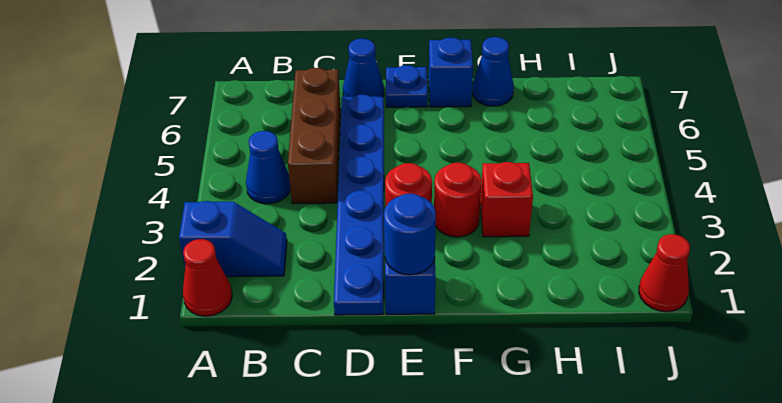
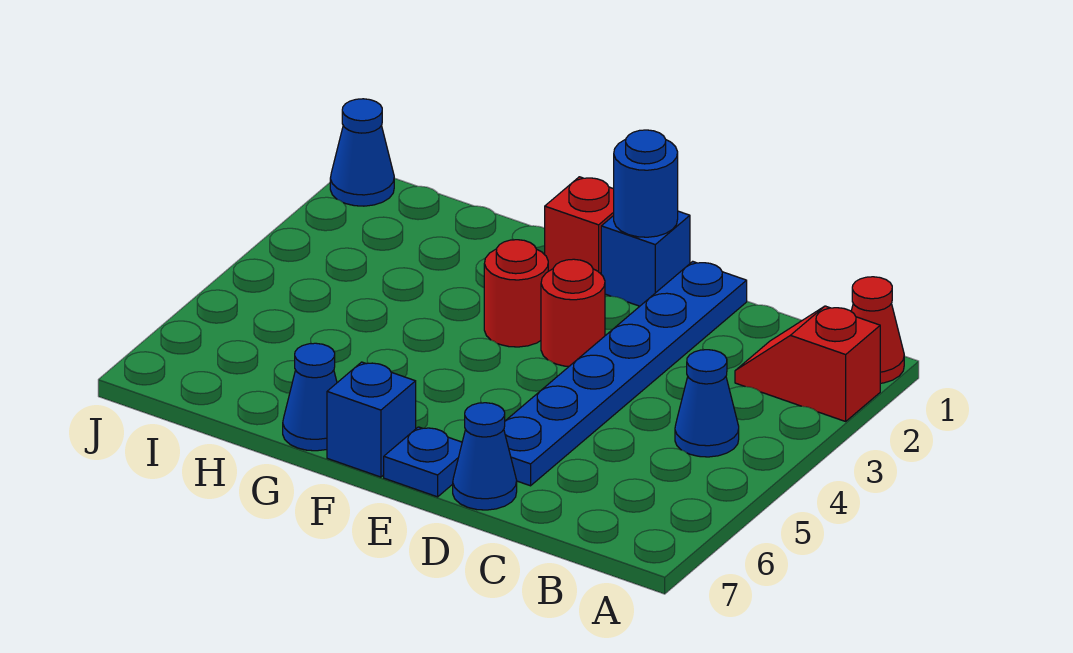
blue slope A2:B2 level 1 top A -> red slope A2:B2 level 1 top A
brown brick C4:C6 level 1 -> none
red brick G3 level 1 -> red brick F1 level 1
red cone J1 level 1 -> blue cone J1 level 1

